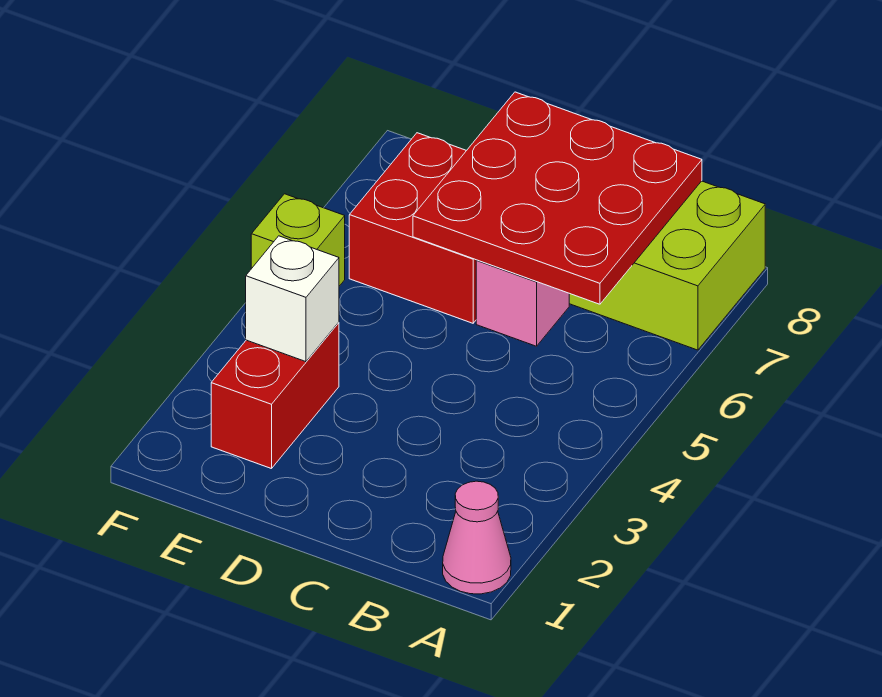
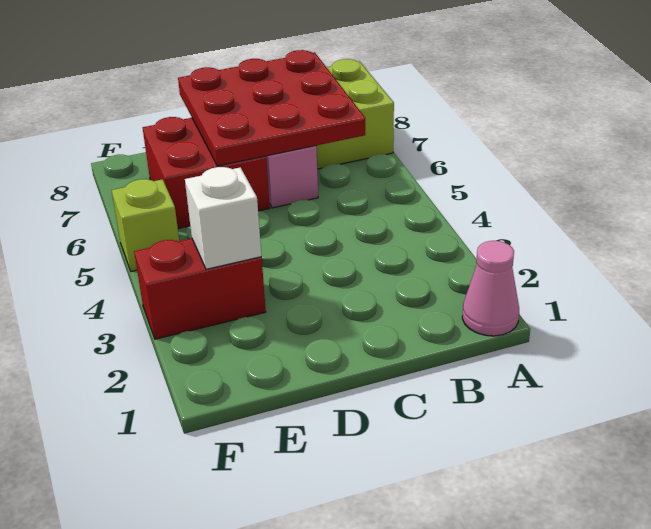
red brick E2:E3 level 1 -> red brick E3:F3 level 1

